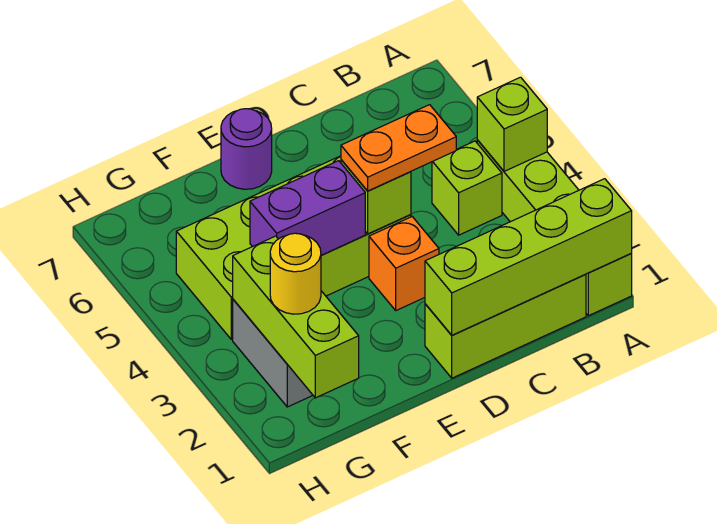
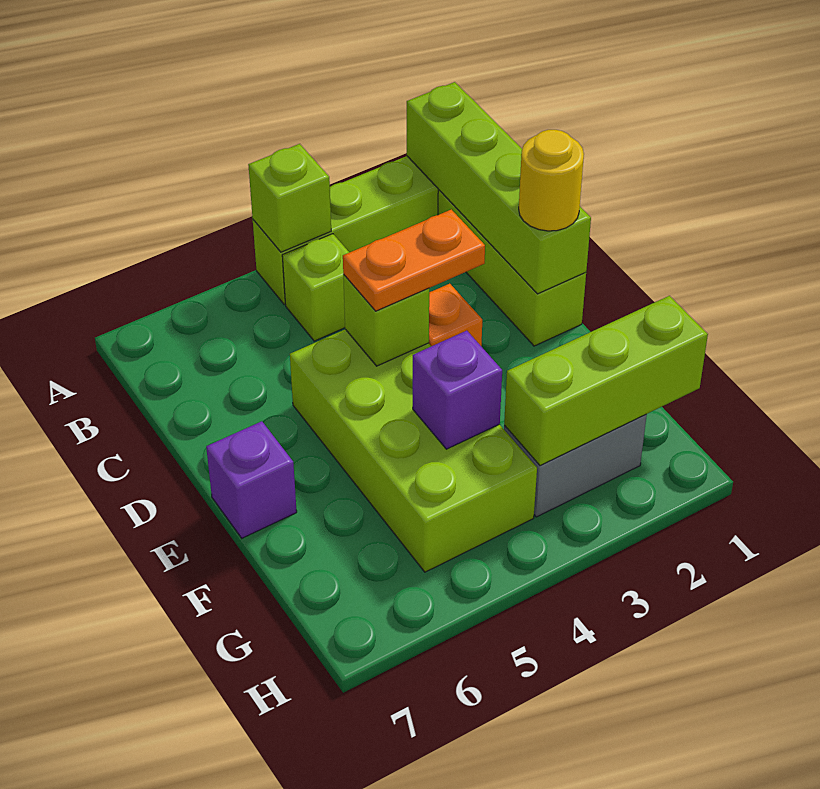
orange plate C4:D4 level 3 -> orange plate D3:D4 level 3
purple brick E4:F4 level 2 -> purple brick F4 level 2
purple round brick E7 level 1 -> purple brick E7 level 1
yellow round brick G2 level 3 -> yellow round brick D1 level 3

